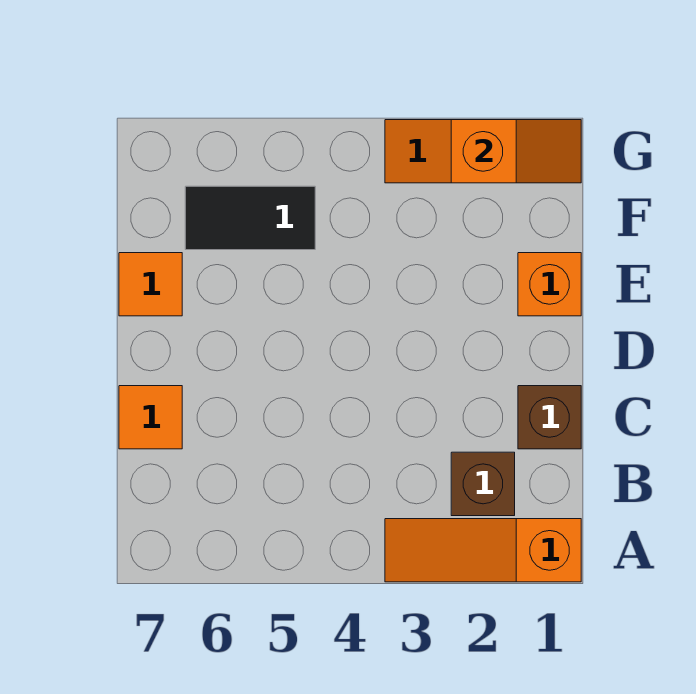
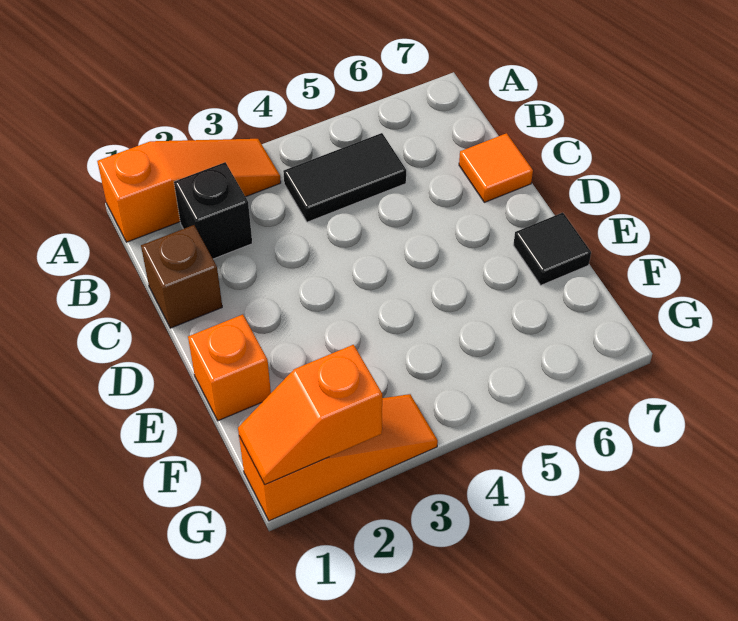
brown brick B2 level 1 -> black brick B2 level 1
orange tile E7 level 1 -> black tile E7 level 1
black tile F5:F6 level 1 -> black tile B4:B5 level 1

